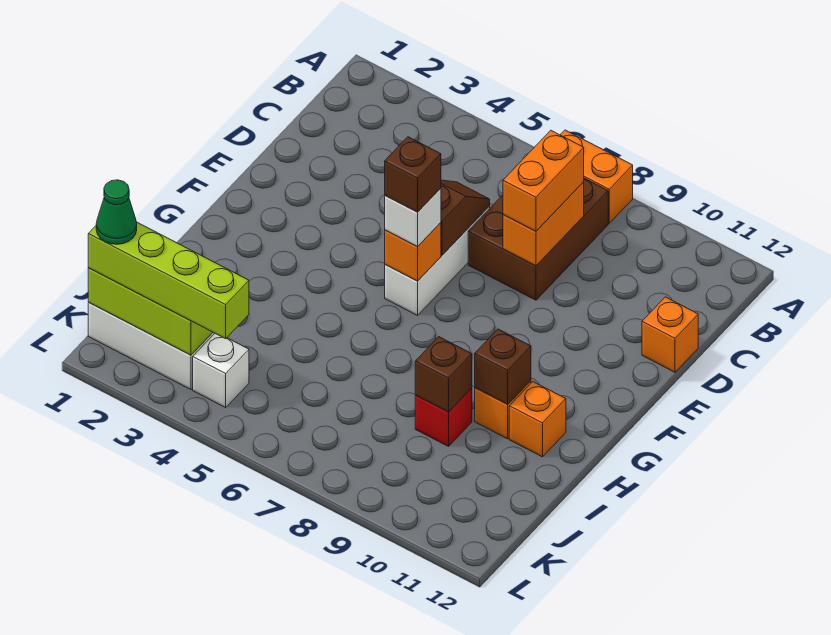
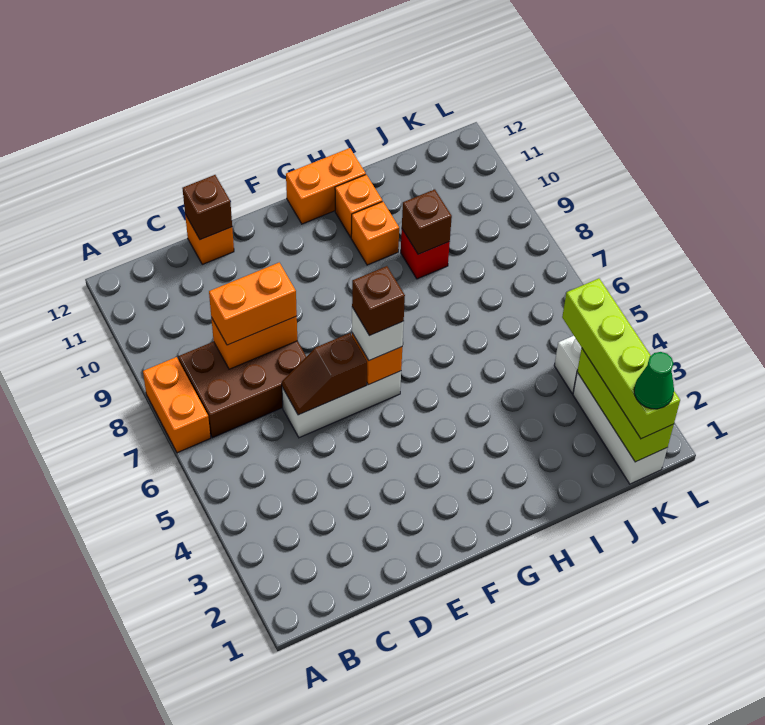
none -> orange brick G12:H12 level 1
brown brick H10 level 2 -> brown brick D12 level 2

